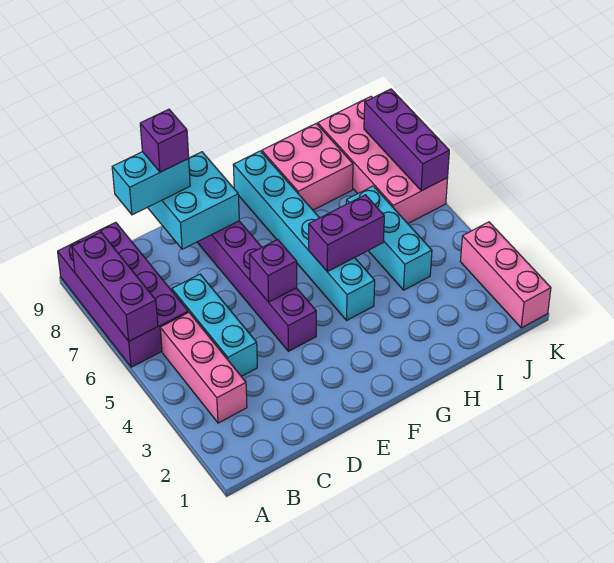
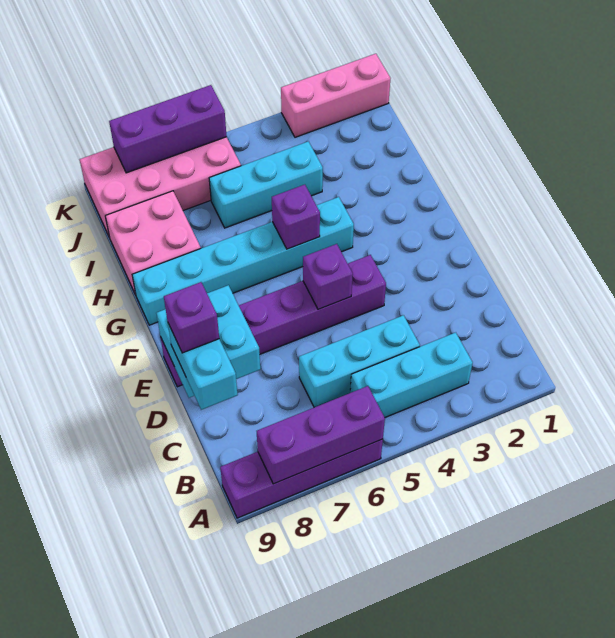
purple brick A6:B9 level 1 -> purple brick A6:A9 level 1
pink brick B3:B5 level 1 -> cyan brick B3:B5 level 1
purple brick G5:H5 level 2 -> purple brick G5 level 2

